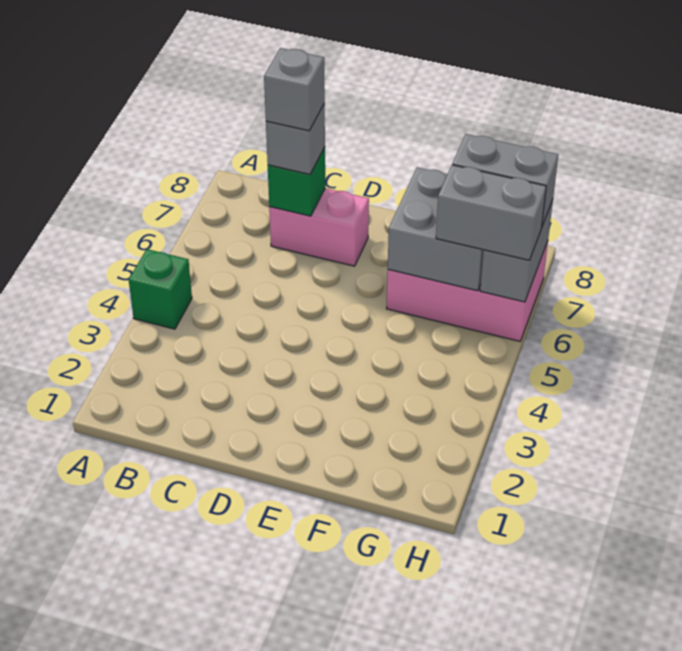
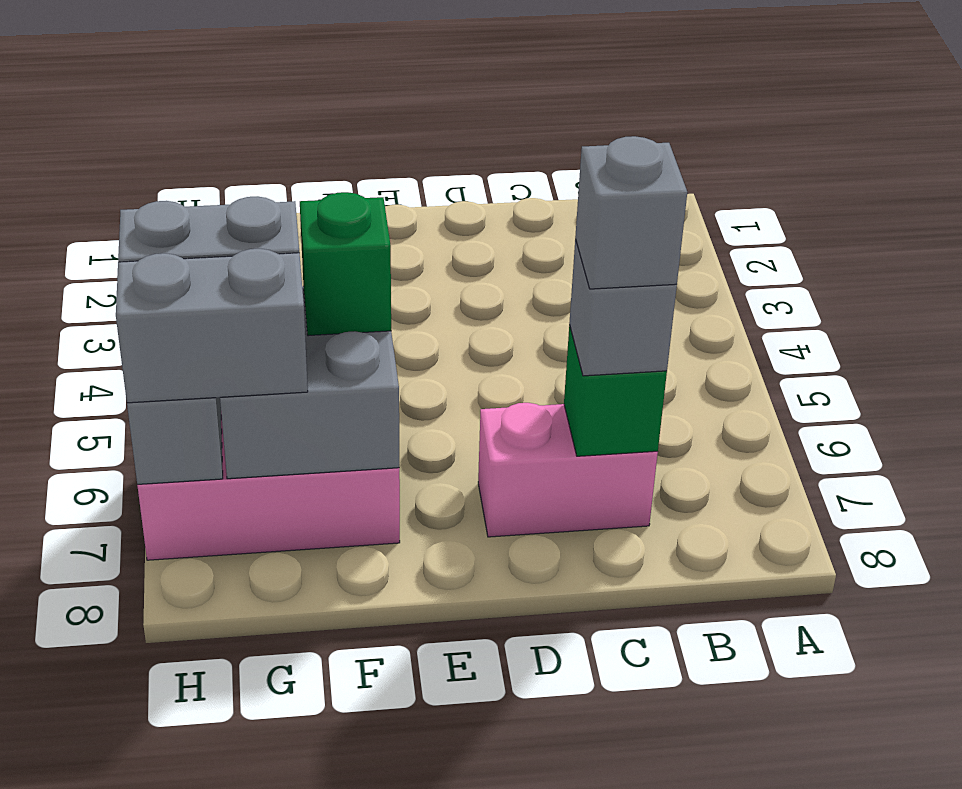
green brick A4 level 1 -> green brick F6 level 3

